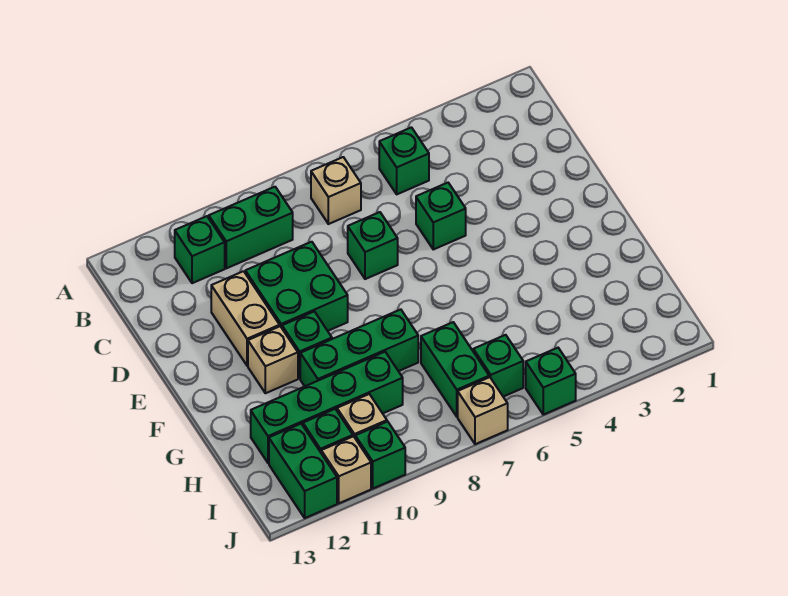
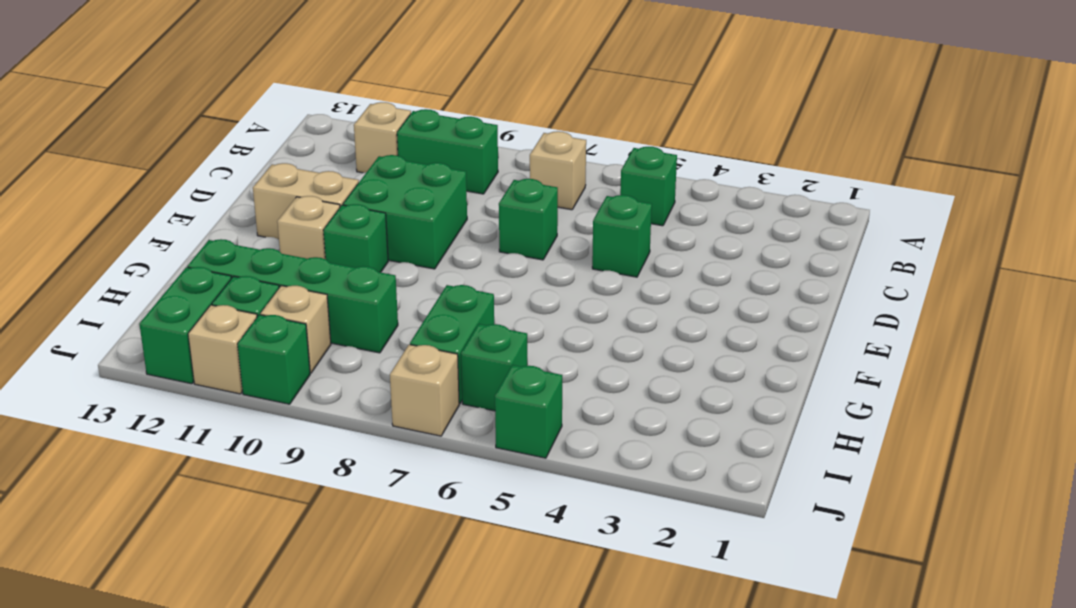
green brick B11 level 1 -> tan brick B11 level 1
tan brick D11:E11 level 1 -> tan brick E11:E12 level 1
green brick G8:G10 level 1 -> none

